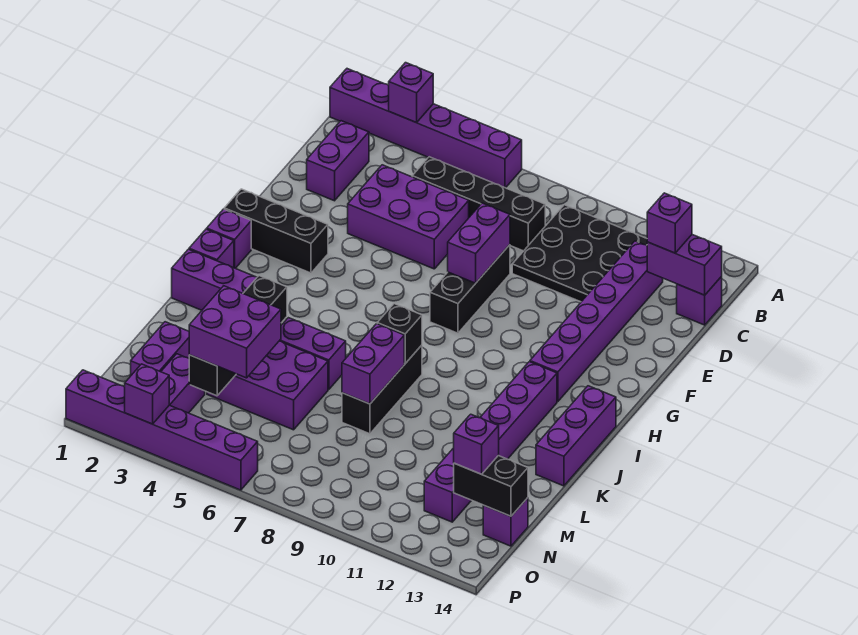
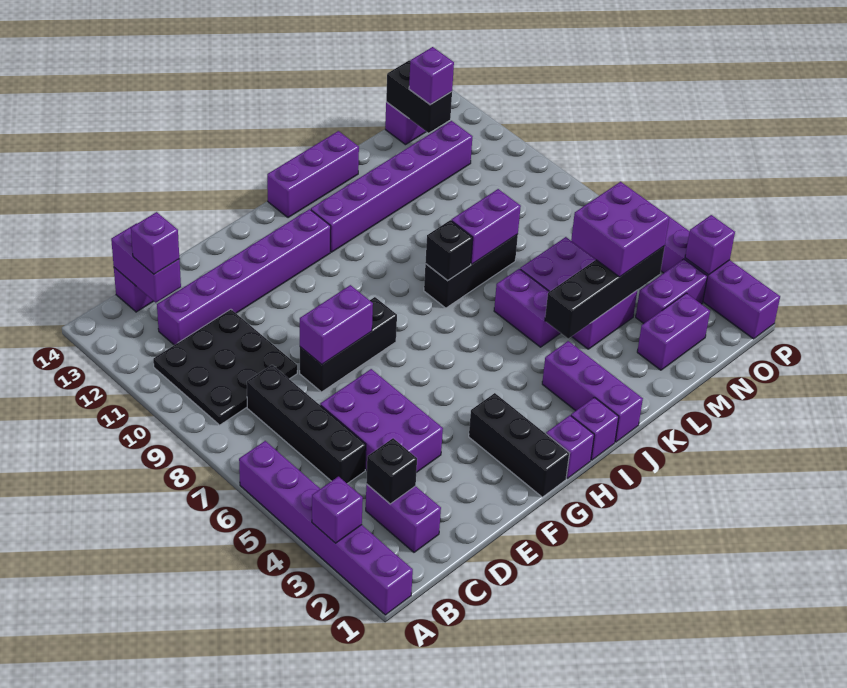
purple brick C2:D2 level 1 -> purple brick C2:C3 level 1
none -> black brick C3 level 2

